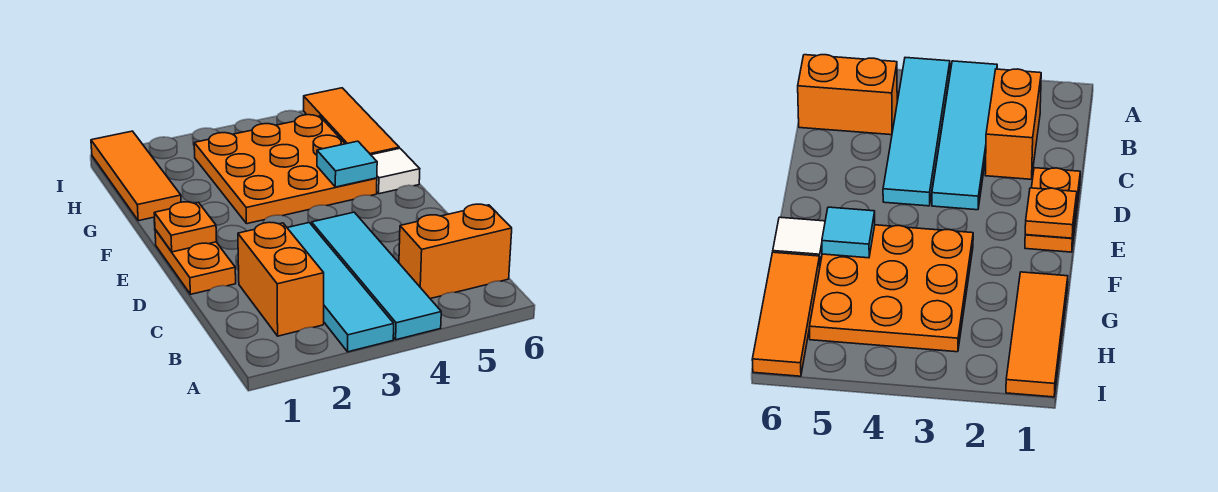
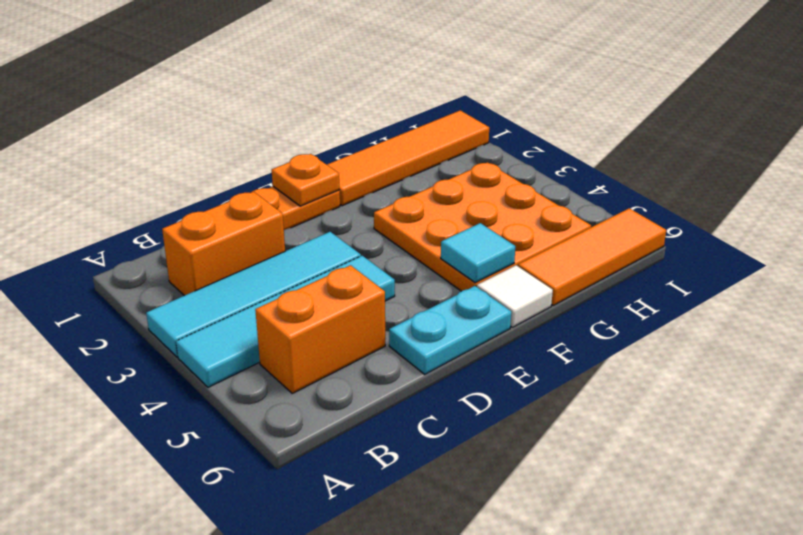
orange brick B5:B6 level 1 -> orange brick B5:C5 level 1
none -> cyan plate D6:E6 level 1
orange tile G1:I1 level 1 -> orange tile F1:I1 level 1

